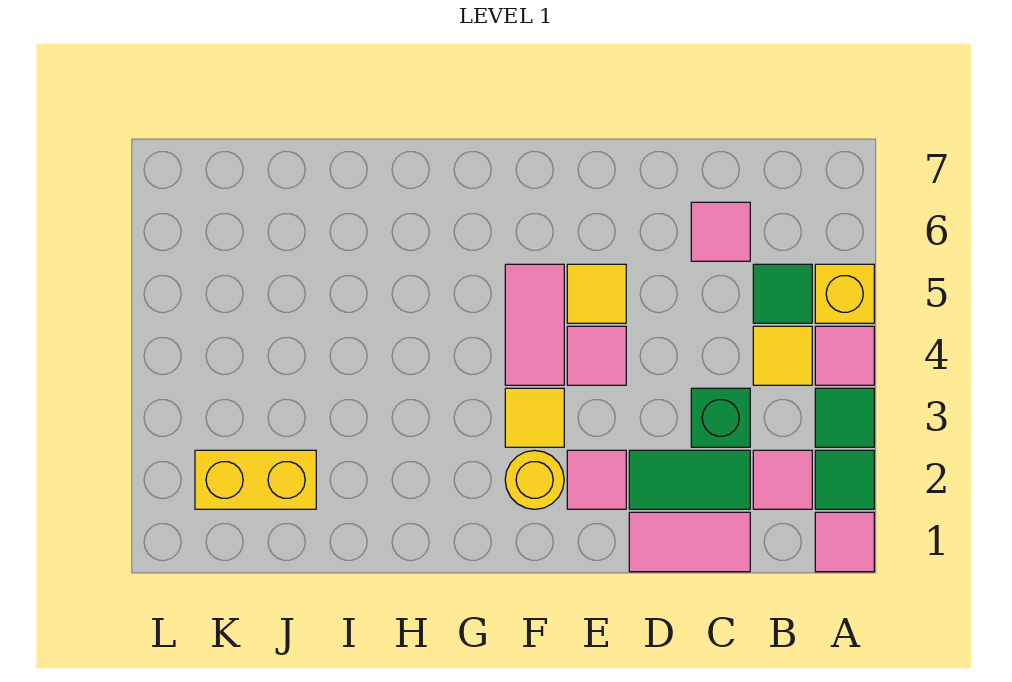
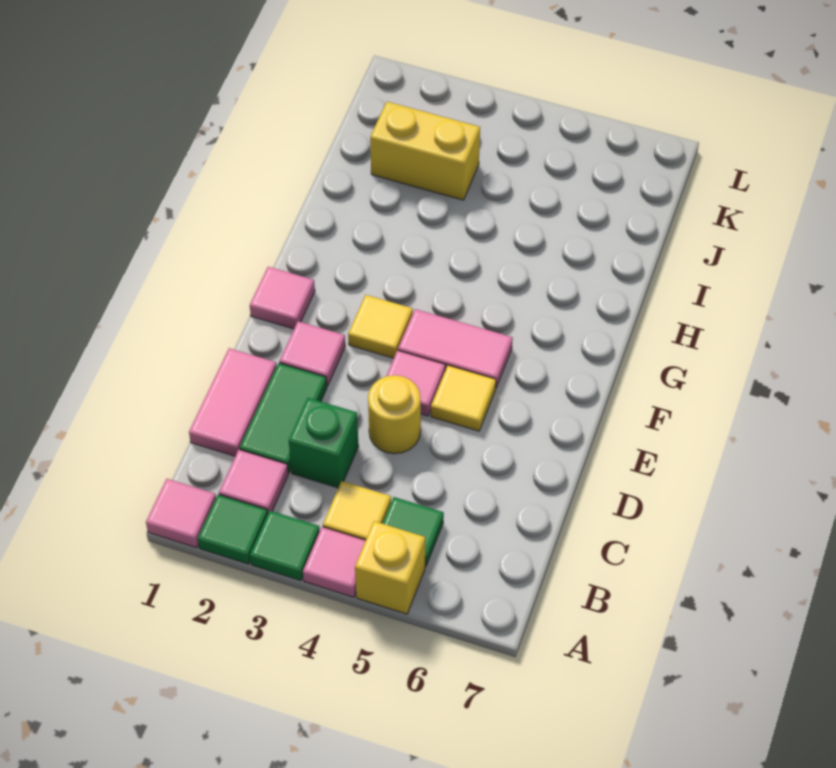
pink tile C6 level 1 -> pink tile F1 level 1
yellow round brick F2 level 1 -> yellow round brick D4 level 1
yellow brick J2:K2 level 1 -> yellow brick J2:J3 level 1

